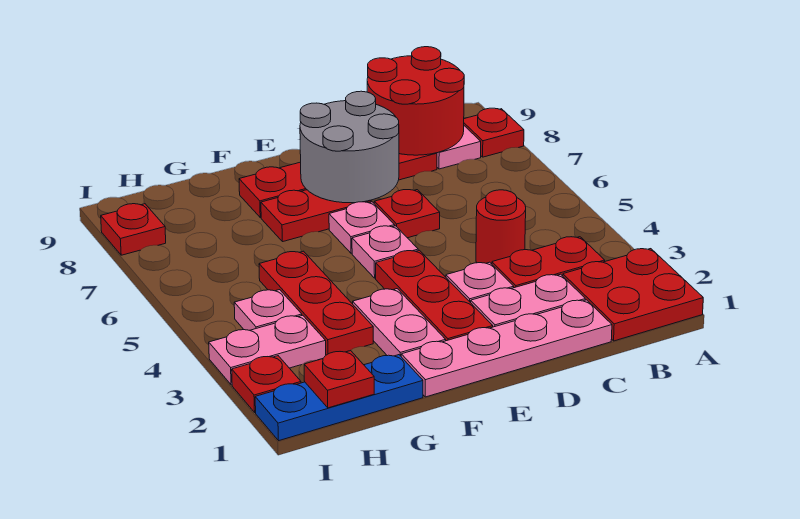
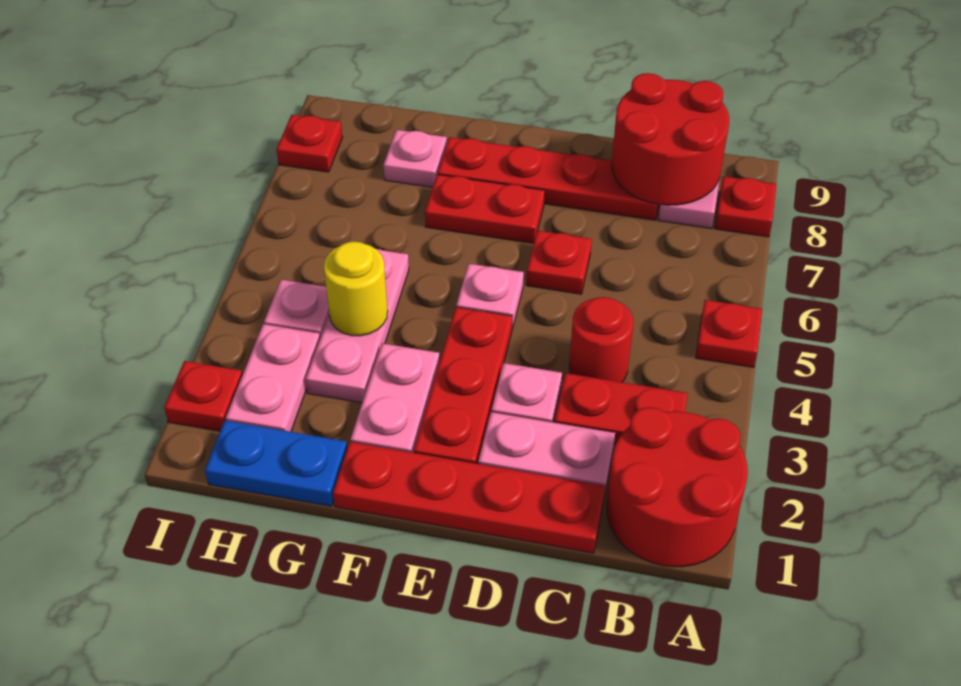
red plate A1:B2 level 1 -> red round brick A1:B2 level 1
pink plate C1:F1 level 1 -> red plate C1:F1 level 1
grey round brick D7:E8 level 2 -> none
pink plate E6 level 1 -> pink plate G8 level 1
blue plate G1:I1 level 1 -> blue plate G1:H1 level 1
red plate G3:G5 level 1 -> pink plate G3:G5 level 1
none -> yellow round brick G4 level 2
red plate H1 level 2 -> red plate A5 level 1
pink plate H3:I3 level 1 -> pink plate H2:H3 level 1

